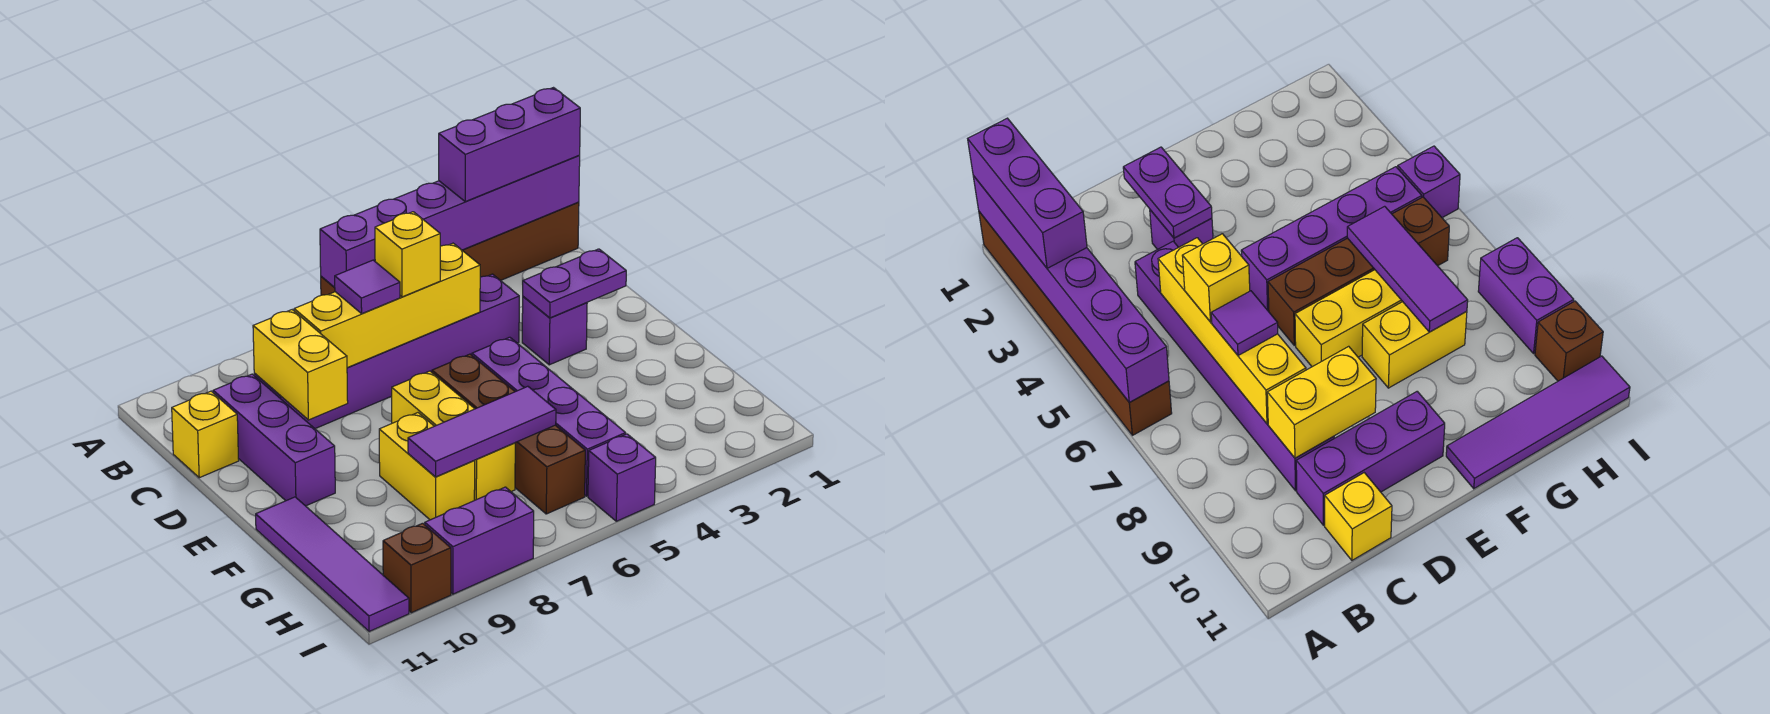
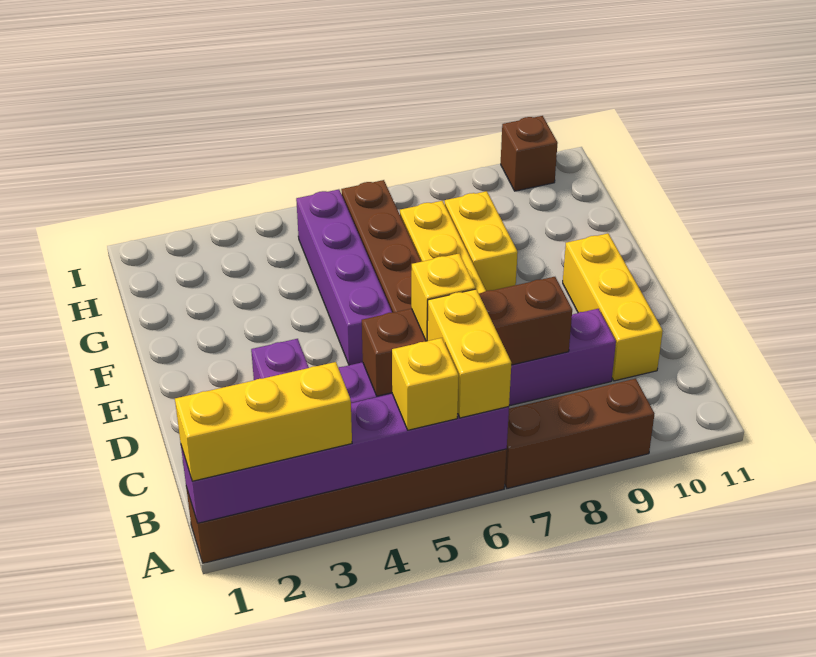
purple brick A1:A3 level 3 -> yellow brick A1:A3 level 3
none -> brown brick A7:A9 level 1
yellow brick C5:C8 level 2 -> brown brick C5:C8 level 2
purple tile C7 level 3 -> none
yellow brick C9:D9 level 2 -> yellow brick A6:B6 level 3
purple brick C10:E10 level 1 -> yellow brick C10:E10 level 1
yellow brick C11 level 1 -> yellow brick A5 level 3
purple plate D2:D3 level 2 -> none
purple tile F11:I11 level 1 -> none
purple tile G6:G8 level 2 -> none
purple brick I5 level 1 -> none
purple brick I8:I9 level 1 -> none

